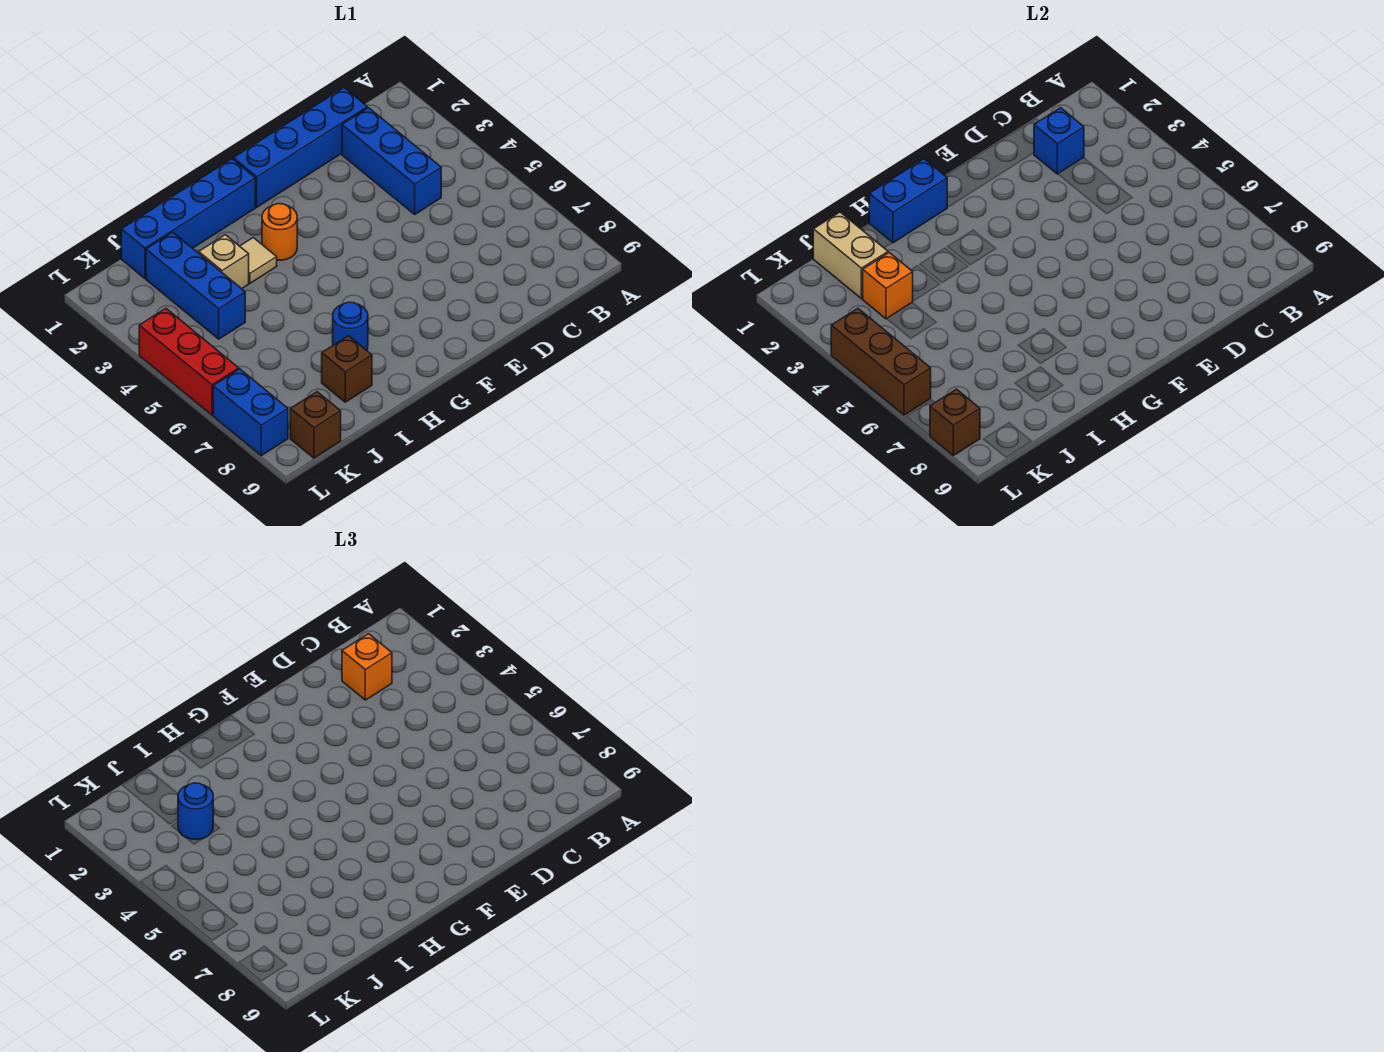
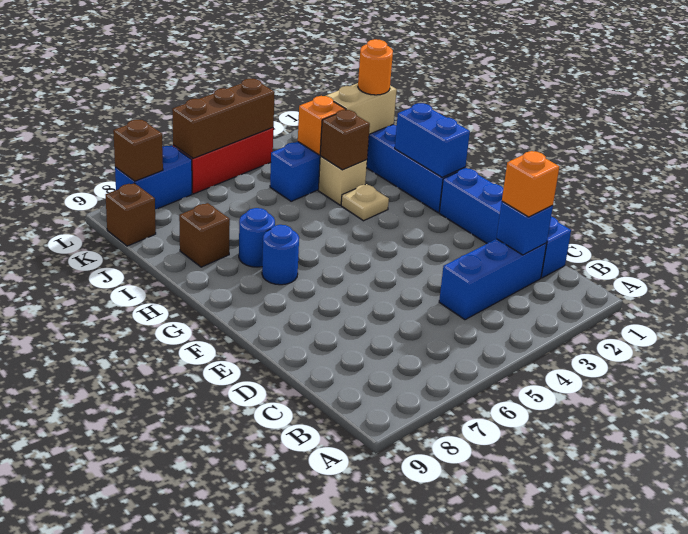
orange round brick G3 level 1 -> orange round brick J1 level 3
tan tile H3 level 1 -> tan plate H3 level 1
none -> brown brick I3 level 2
blue round brick J3 level 3 -> blue round brick G7 level 1

